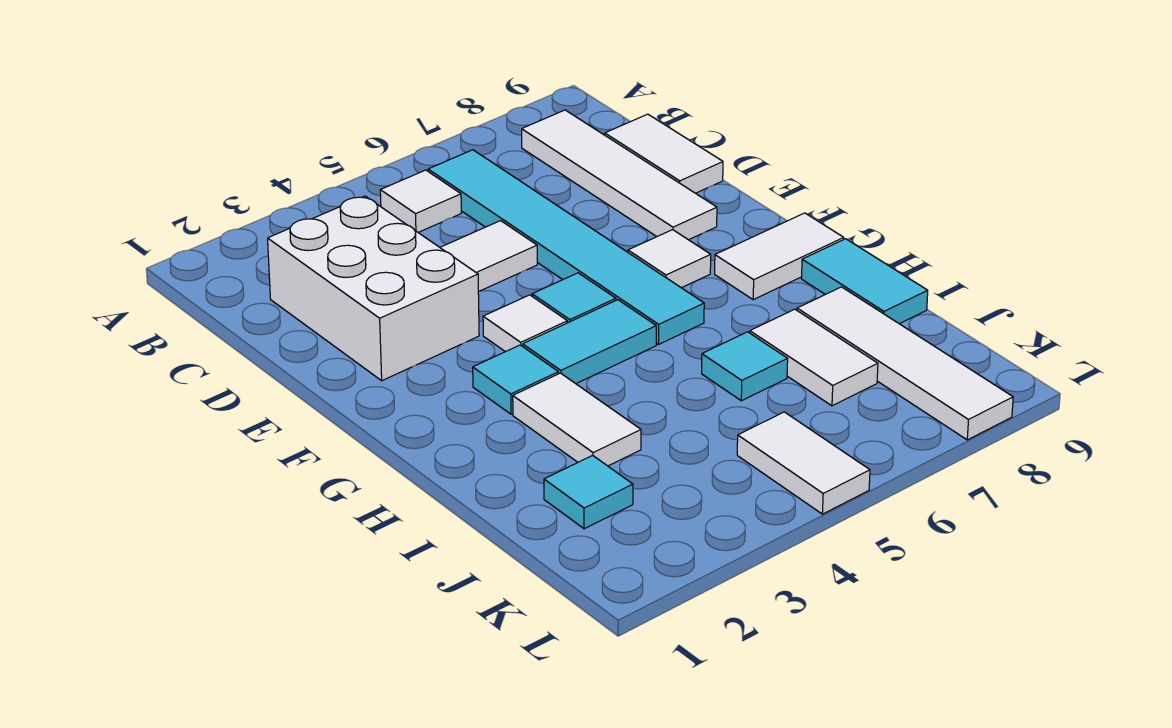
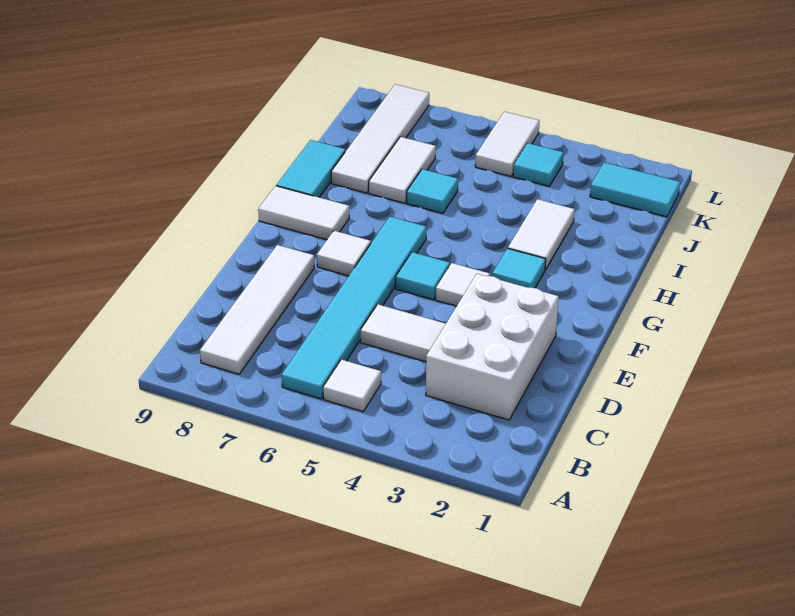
white tile C9:D9 level 1 -> none
cyan tile G4:G5 level 1 -> cyan tile K1:K2 level 1
cyan tile J2 level 1 -> cyan tile K4 level 1

